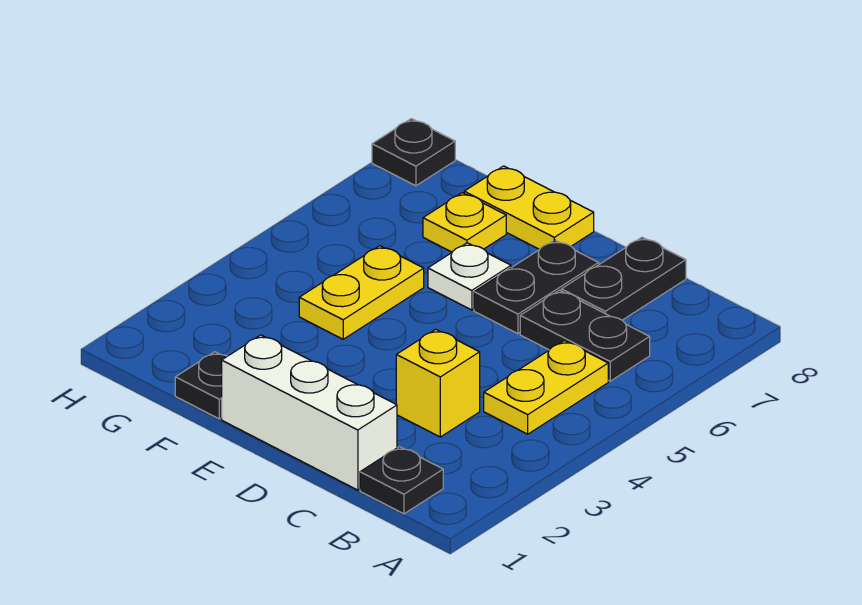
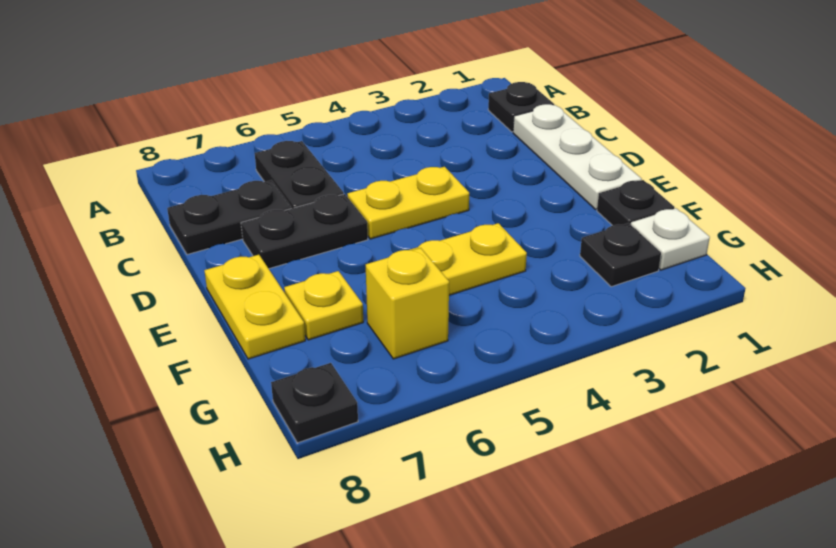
yellow plate B4:B5 level 1 -> yellow plate D4:D5 level 1
white brick C1:E1 level 1 -> white plate C1:E1 level 1
yellow brick C3 level 1 -> yellow brick G6 level 1
white plate E6 level 1 -> white plate G1 level 1
none -> black plate G2 level 1

